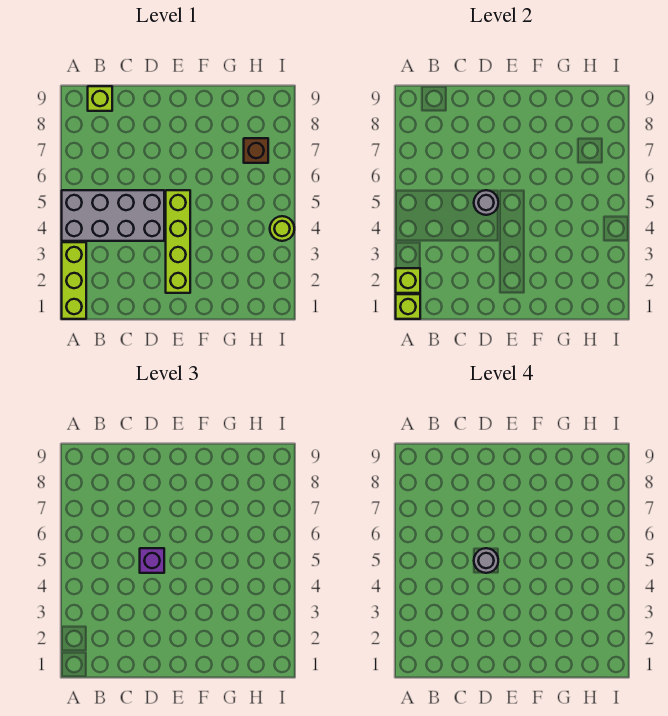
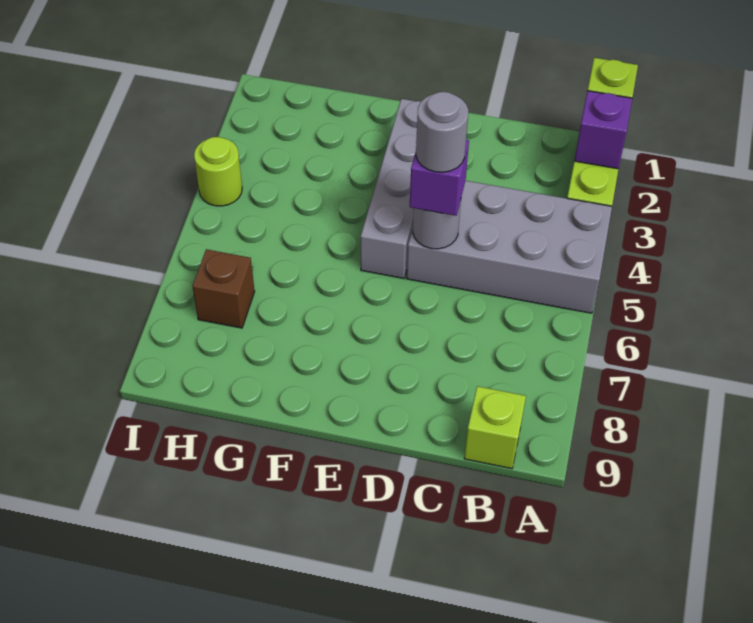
lime brick A2 level 2 -> purple brick A2 level 2
lime brick E2:E5 level 1 -> grey brick E2:E5 level 1

